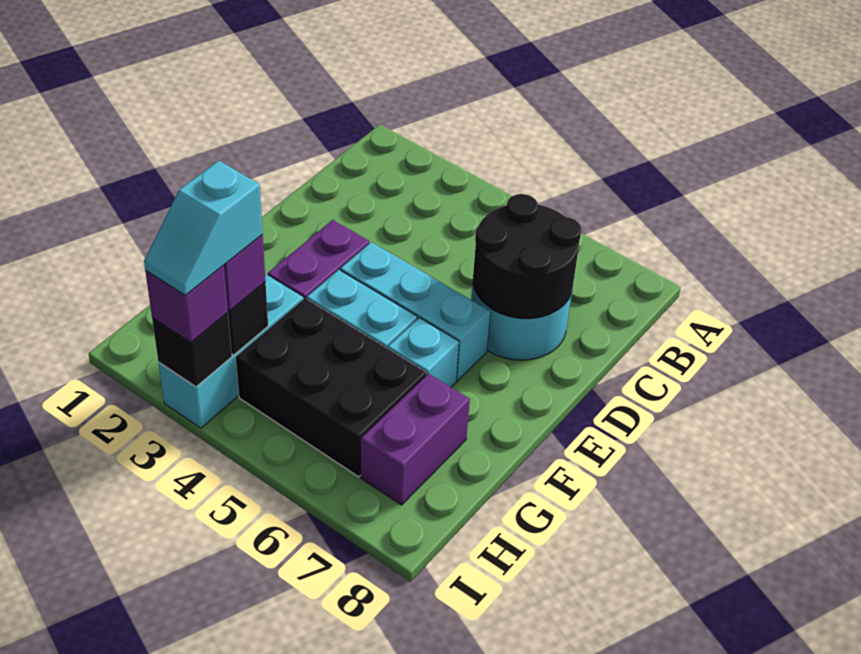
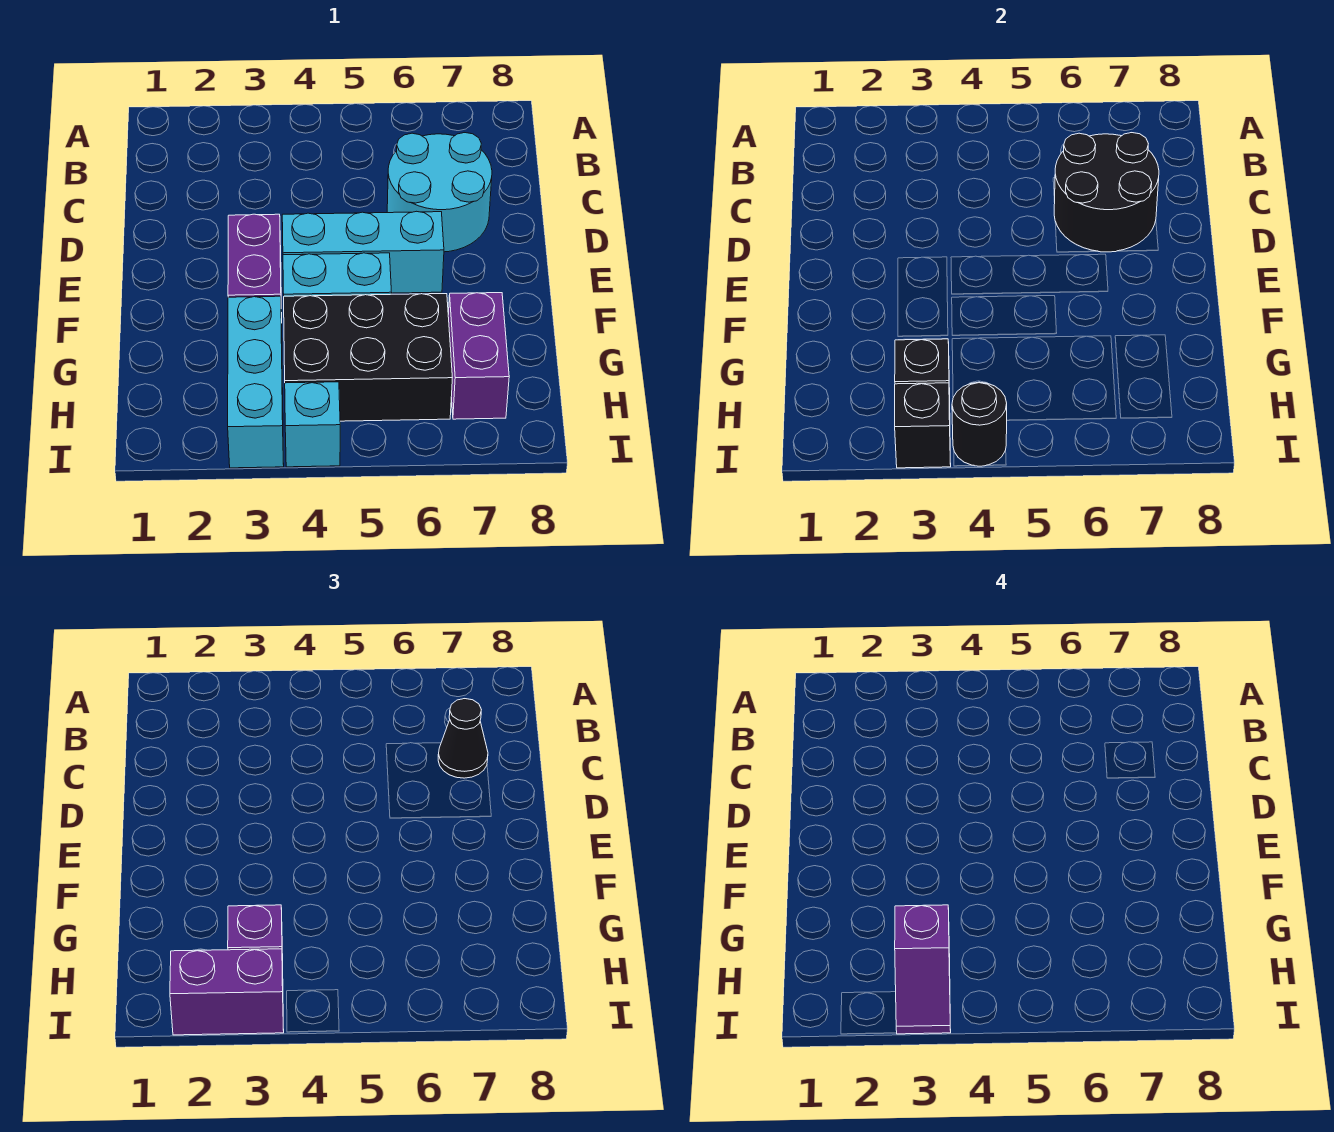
none -> black cone C7 level 3
cyan brick F6 level 1 -> cyan brick I4 level 1
cyan slope H3:I3 level 4 top H -> purple slope H3:I3 level 4 top H
purple brick I3 level 3 -> purple brick I2:I3 level 3
none -> black round brick I4 level 2

